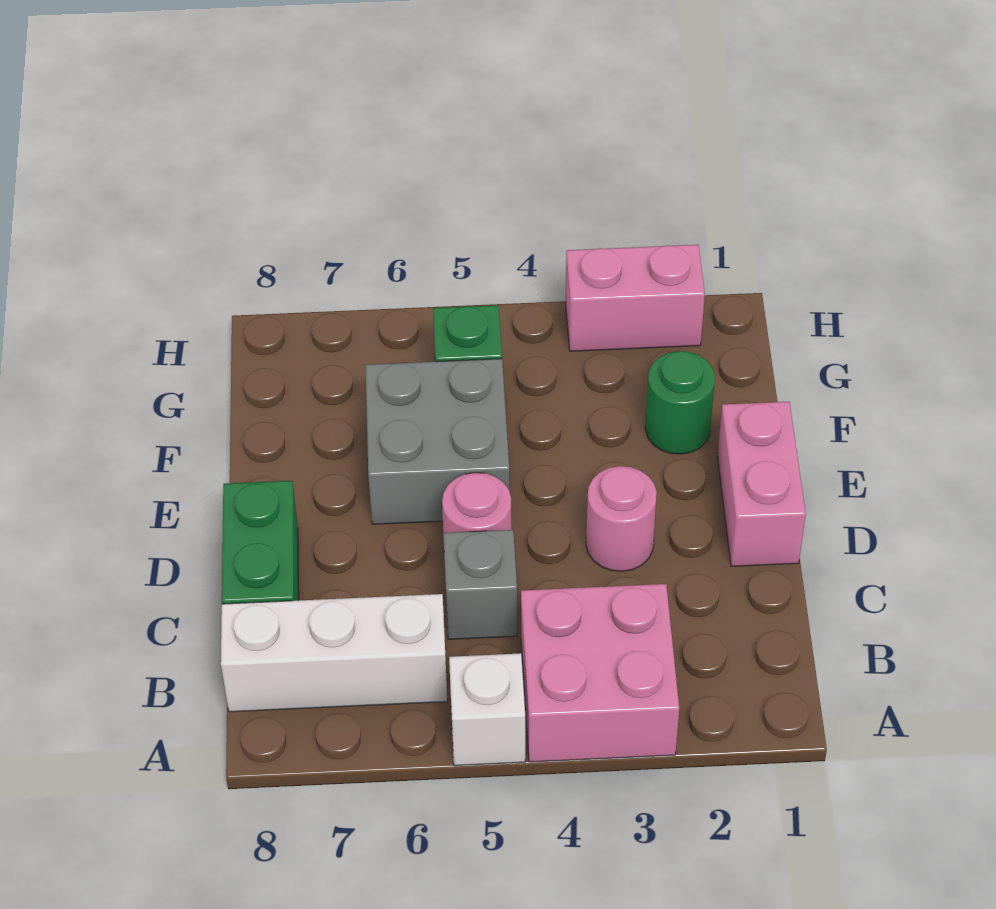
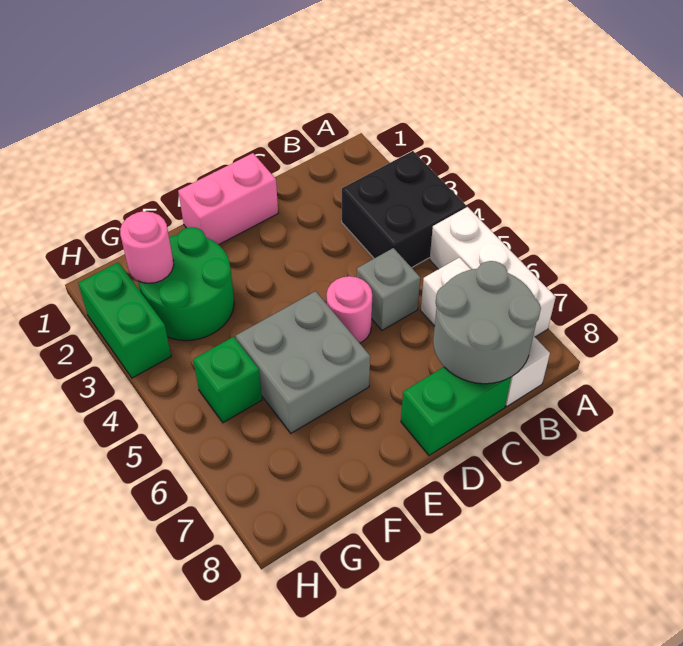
pink brick A3:B4 level 1 -> black brick A3:B4 level 1
white brick A5 level 1 -> white brick A5:A7 level 1
none -> grey round brick B7:C8 level 2
pink round brick D3 level 1 -> pink round brick G2 level 2
green round brick F2 level 1 -> green round brick F2:G3 level 1
pink brick H2:H3 level 1 -> green brick H2:H3 level 1

